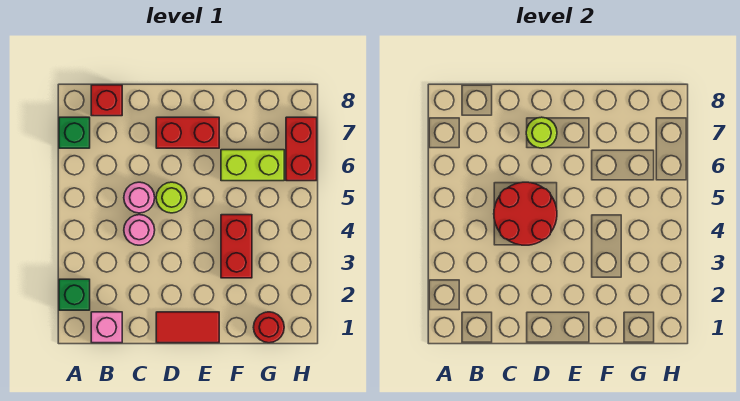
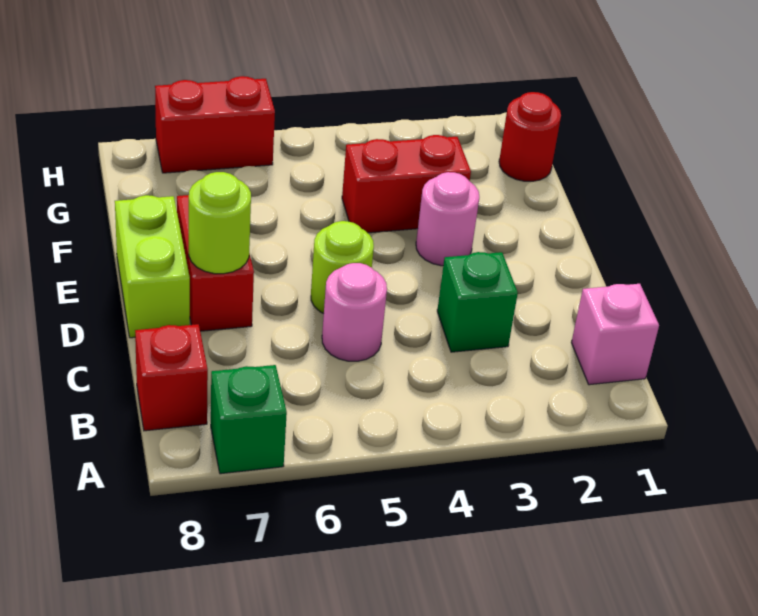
green brick A2 level 1 -> green brick C3 level 1
pink round brick C4 level 1 -> pink round brick E3 level 1
red round brick C4:D5 level 2 -> none
red tile D1:E1 level 1 -> none
lime brick F6:G6 level 1 -> lime brick D8:E8 level 1

